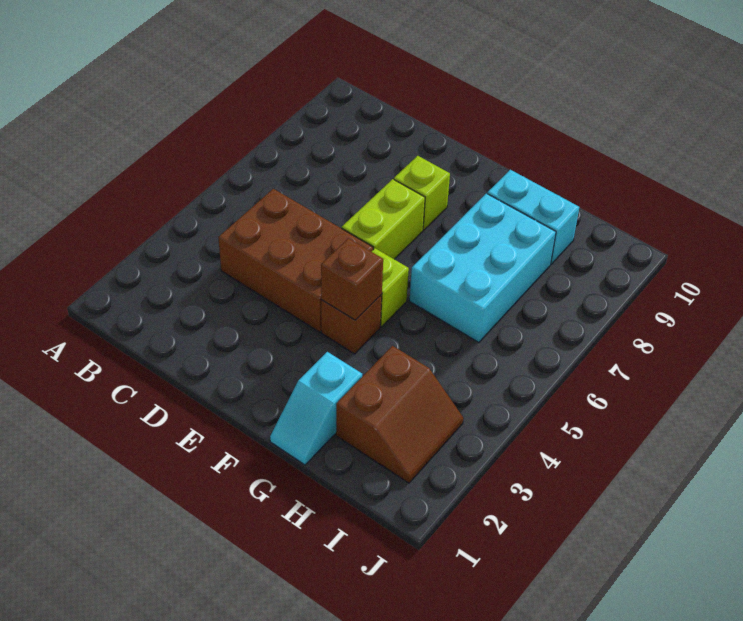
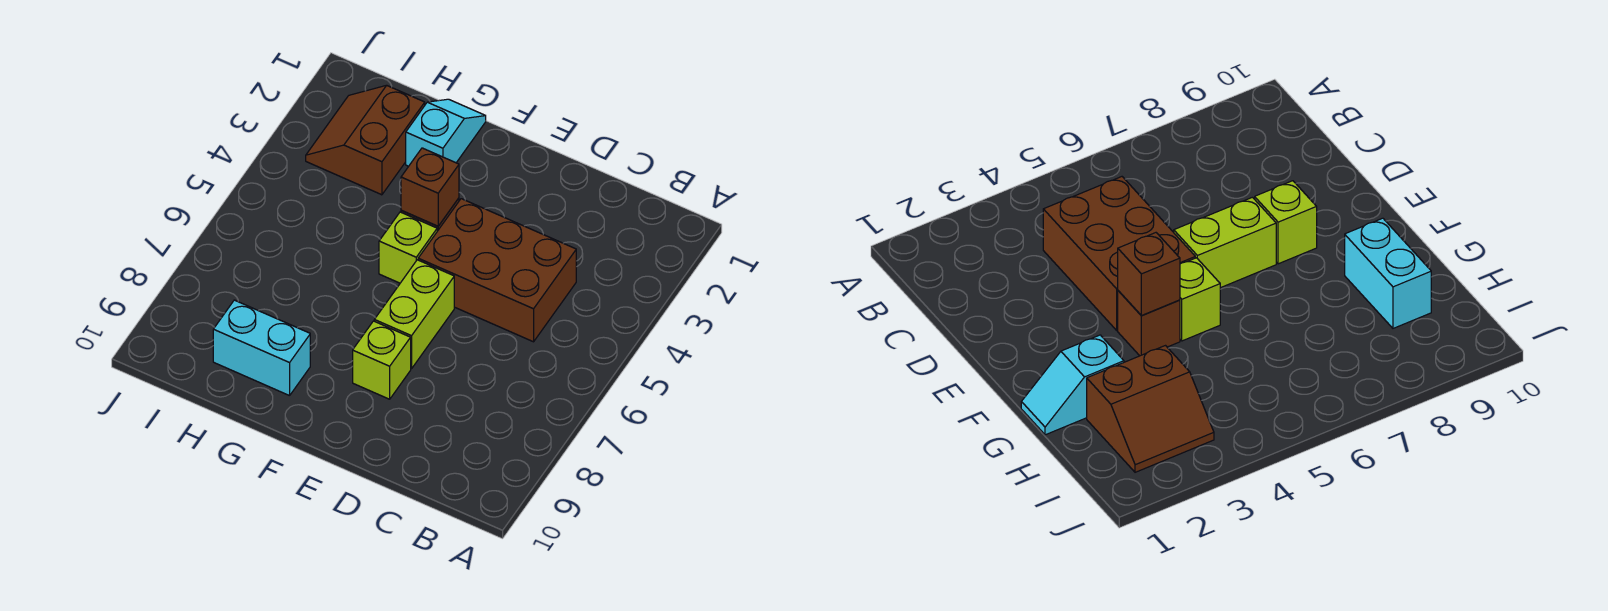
cyan brick G6:H8 level 1 -> none

